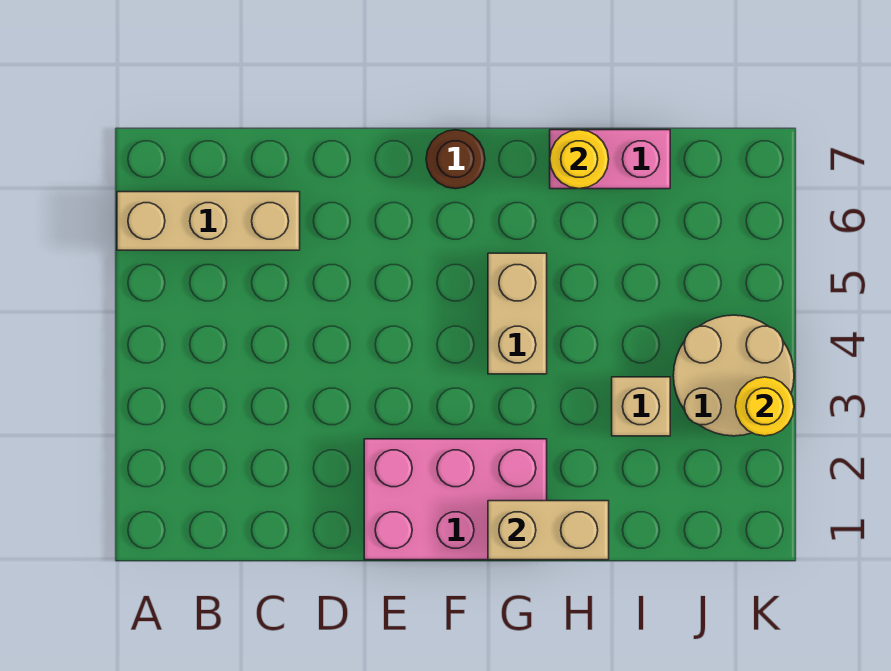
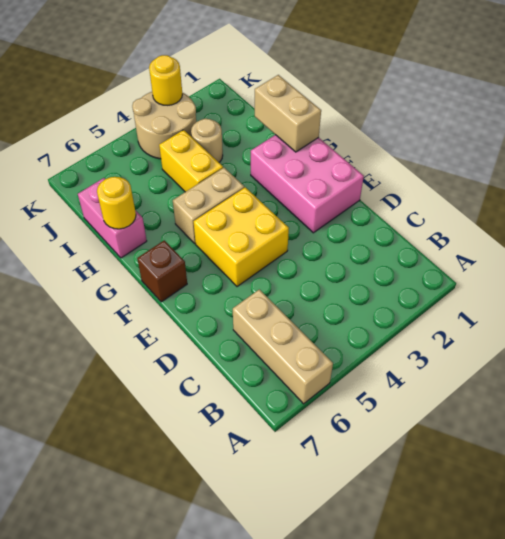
none -> yellow brick E4:F5 level 1
brown round brick F7 level 1 -> brown brick F7 level 1
none -> yellow brick H4:I4 level 1
tan brick I3 level 1 -> tan round brick I3 level 1

